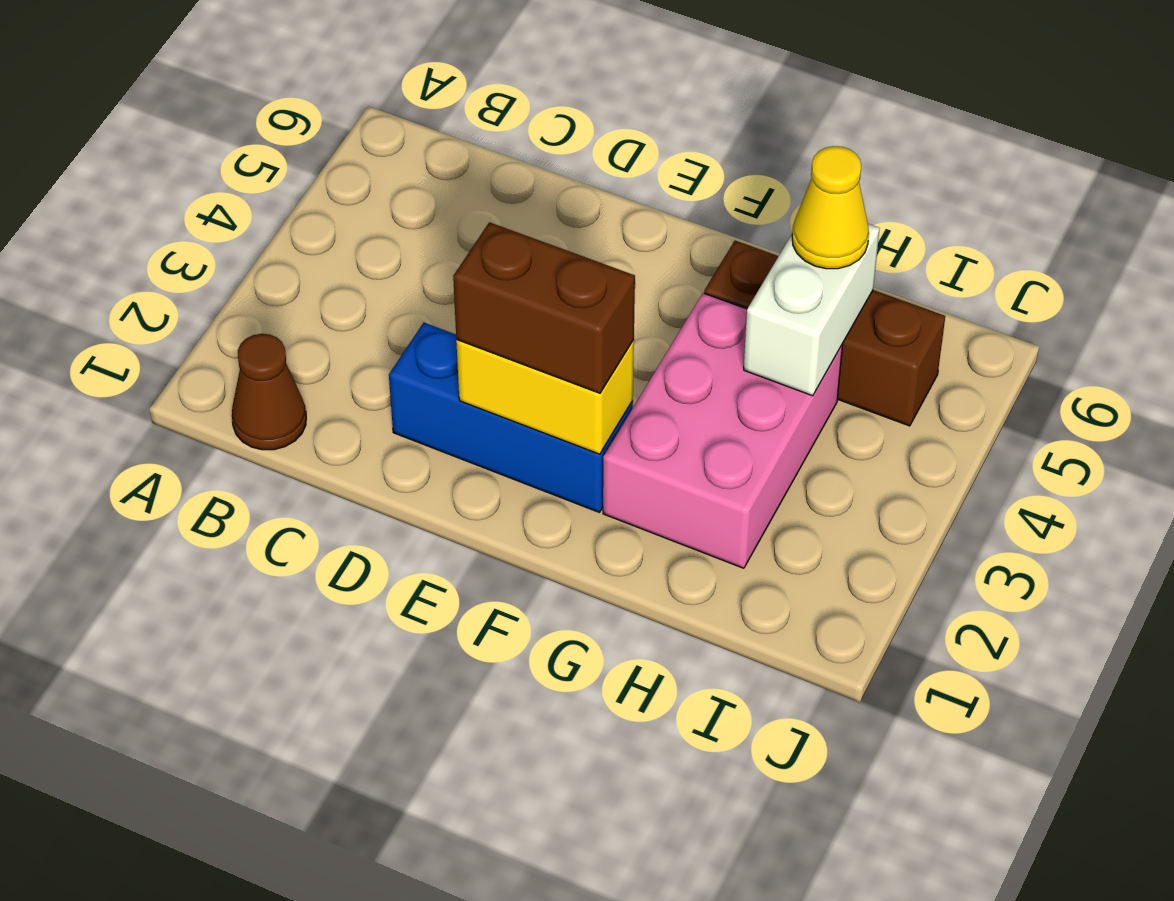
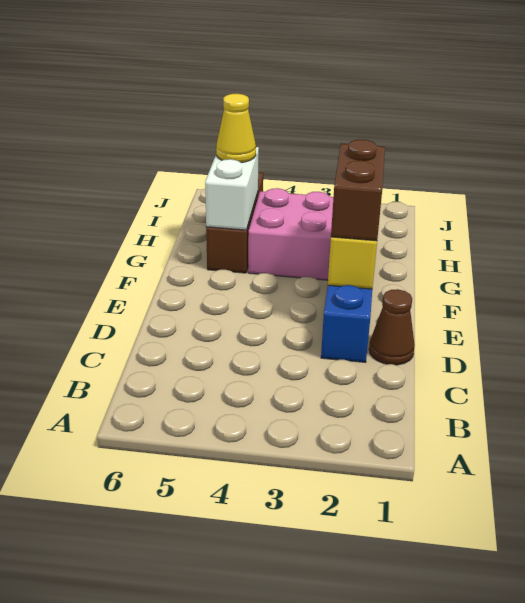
brown cone B1 level 1 -> brown cone D1 level 1
white brick H4:H5 level 2 -> white brick G5:H5 level 2

